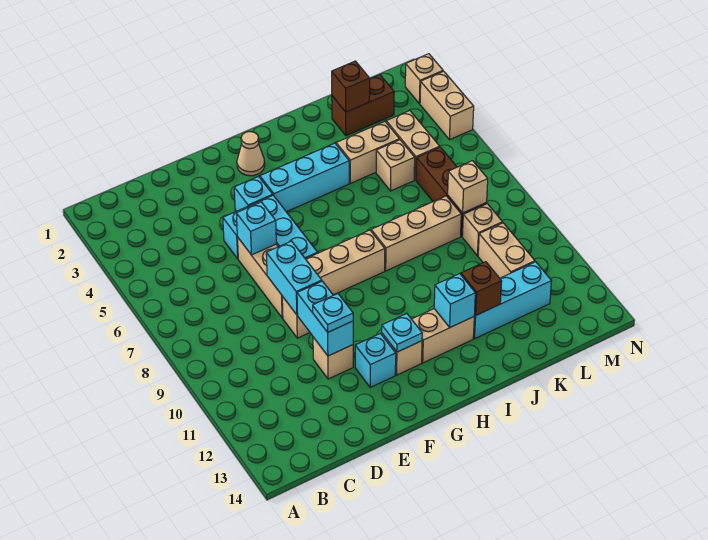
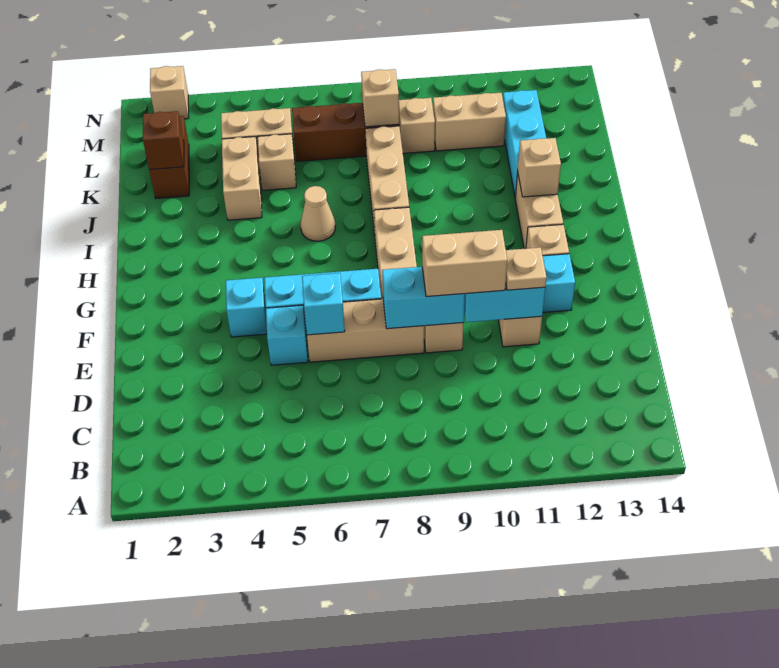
cyan plate E11 level 3 -> tan plate E11 level 3
tan cone G2 level 1 -> tan cone I6 level 1
cyan brick G4:I4 level 1 -> none
cyan plate G12 level 2 -> none
cyan brick I12 level 2 -> tan brick I12 level 2
brown brick J12 level 2 -> none
tan brick N3:N4 level 1 -> tan brick E9:E10 level 3

